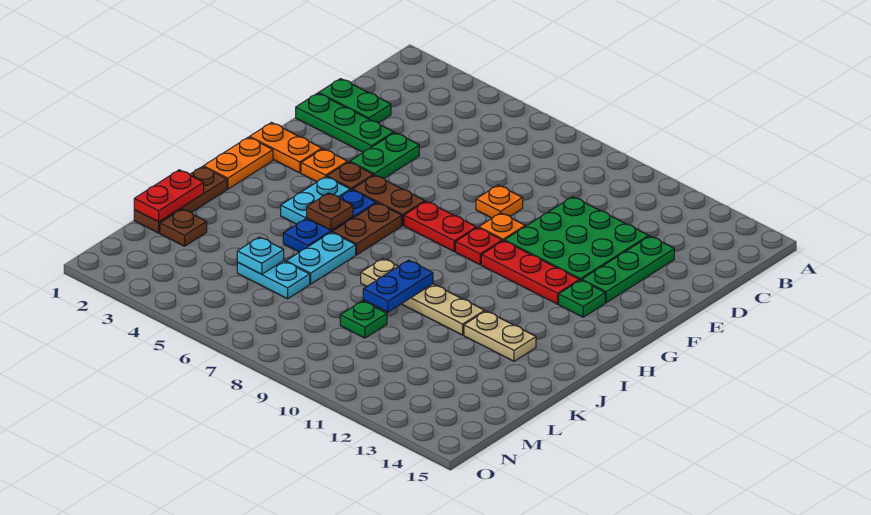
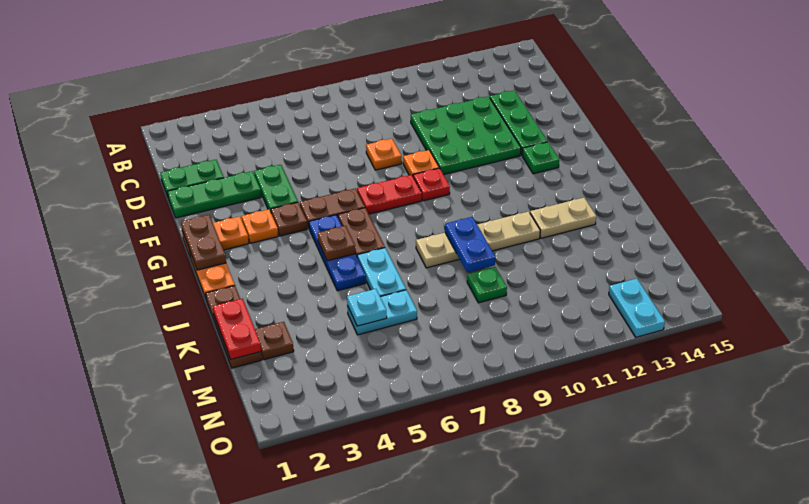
none -> brown plate G1:H1 level 2
red plate G10:G12 level 1 -> none
cyan plate H4:I4 level 1 -> cyan plate N13:O13 level 1

